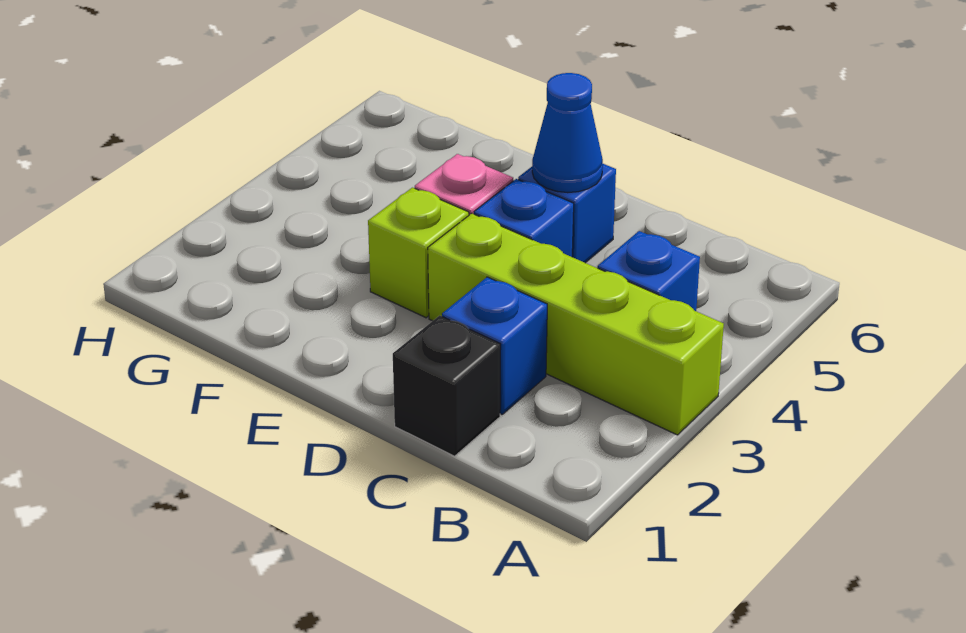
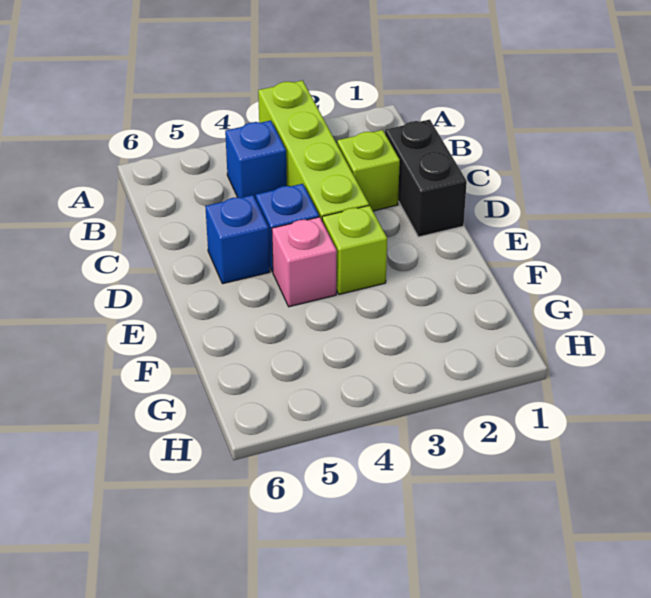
black brick C1 level 1 -> black brick C1:D1 level 1
blue brick C2 level 1 -> lime brick C2 level 1
blue cone D5 level 2 -> none

